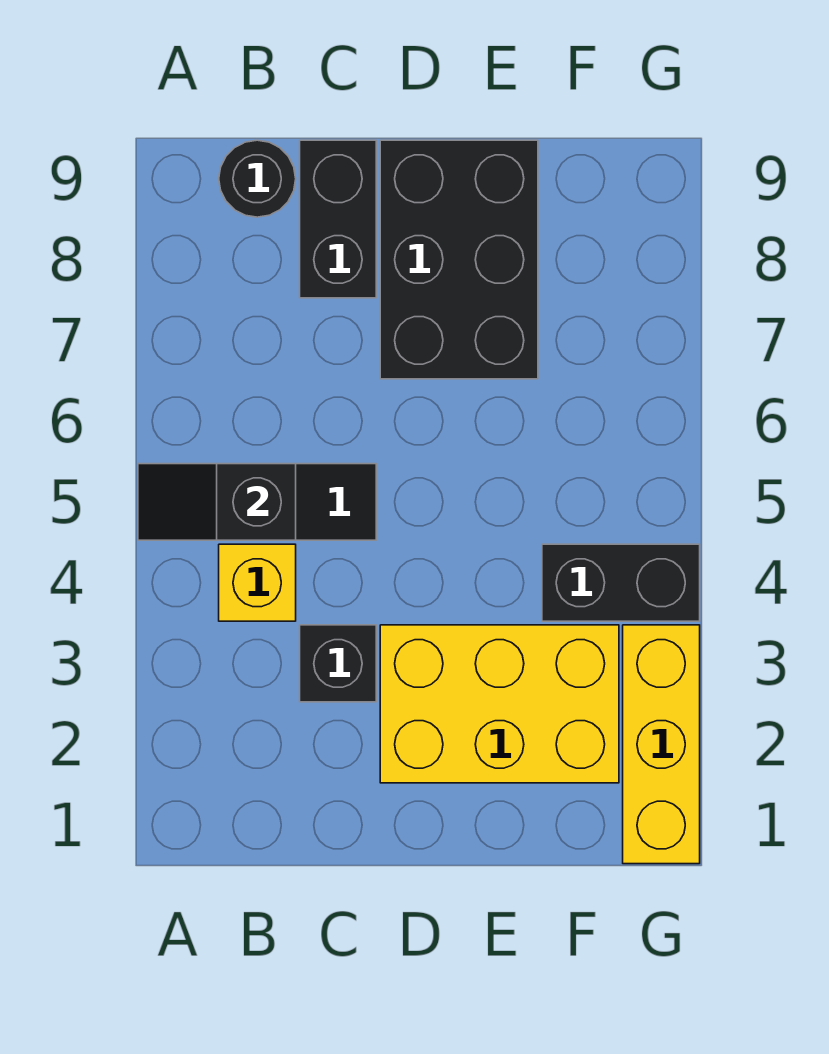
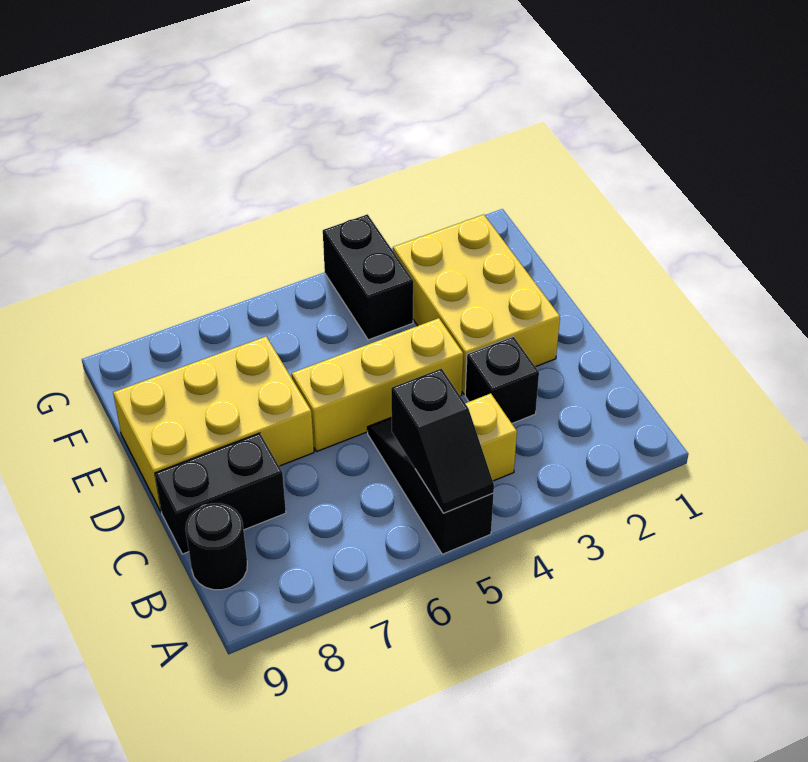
black brick D7:E9 level 1 -> yellow brick D7:E9 level 1
yellow brick G1:G3 level 1 -> yellow brick D4:D6 level 1

